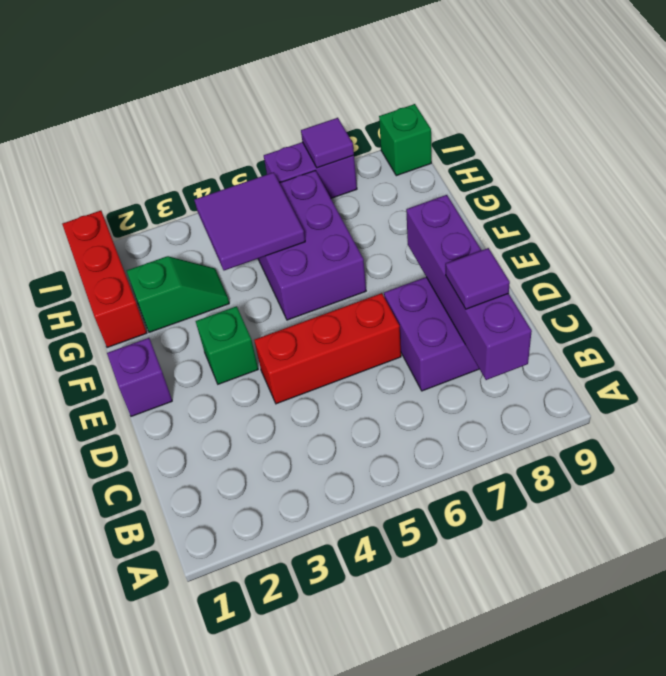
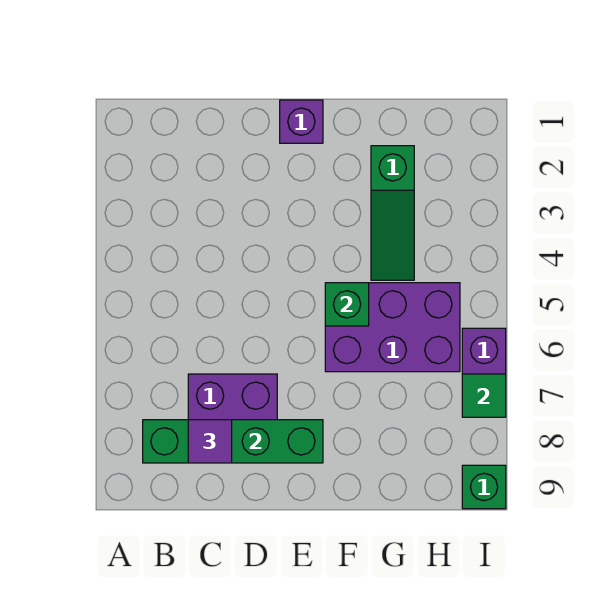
purple brick B8:E8 level 2 -> green brick B8:E8 level 2
red brick D4:D6 level 1 -> none
green brick E3 level 1 -> green brick F5 level 2
red brick G1:I1 level 1 -> none
green slope G2:G3 level 1 top 2 -> green slope G2:G4 level 1 top 2
purple tile G4:H5 level 2 -> none
purple tile I7 level 2 -> green tile I7 level 2

